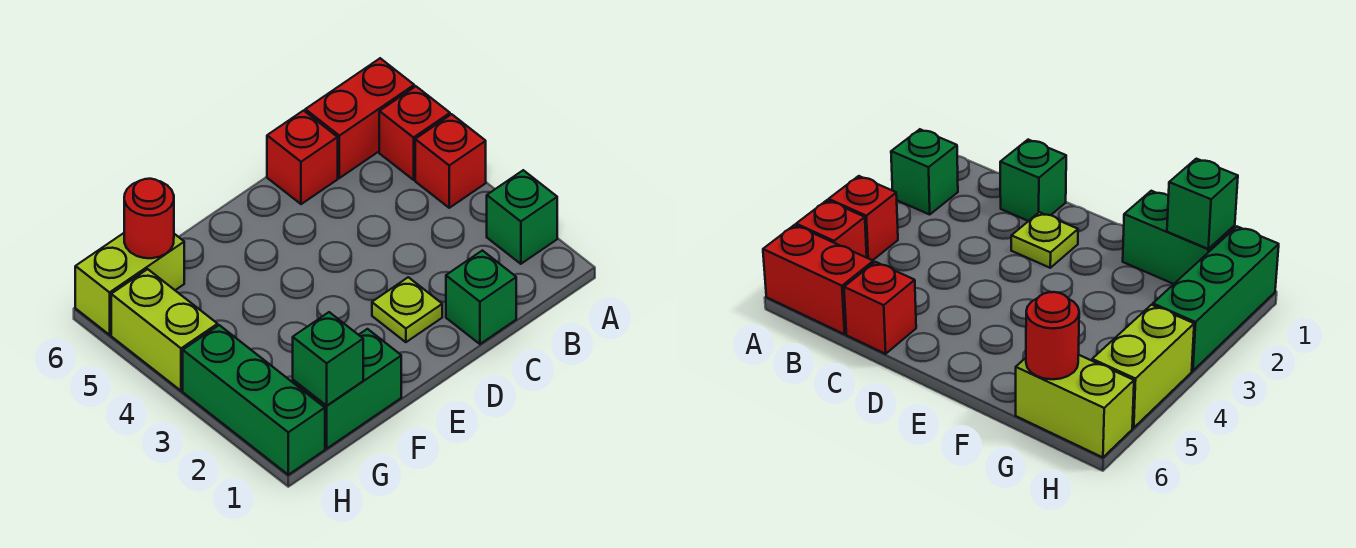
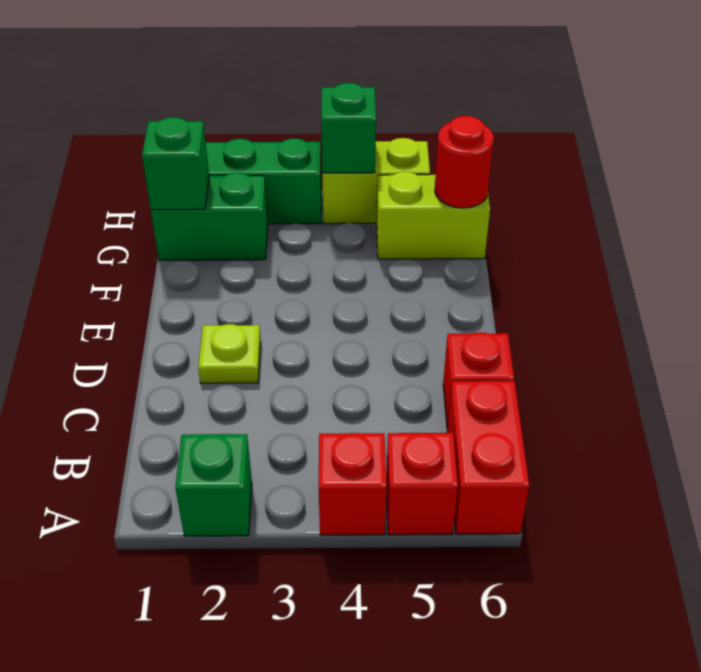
green brick C1 level 1 -> green brick H4 level 2
green brick F1:G1 level 1 -> green brick G1:G2 level 1
lime brick G6:H6 level 1 -> lime brick G5:G6 level 1

